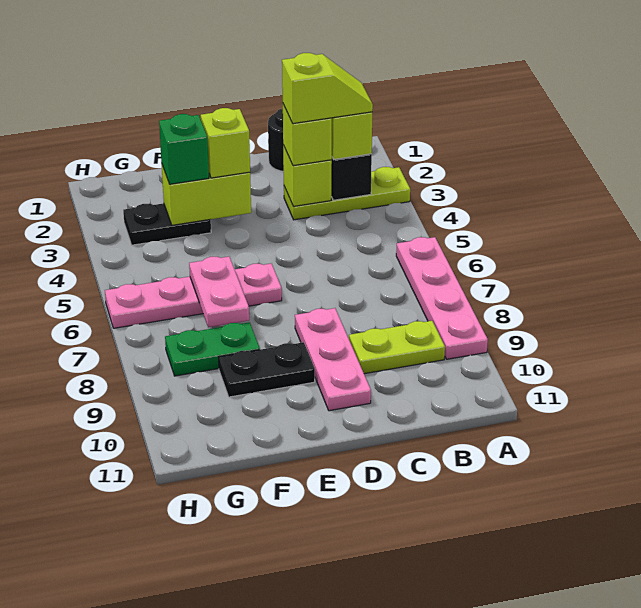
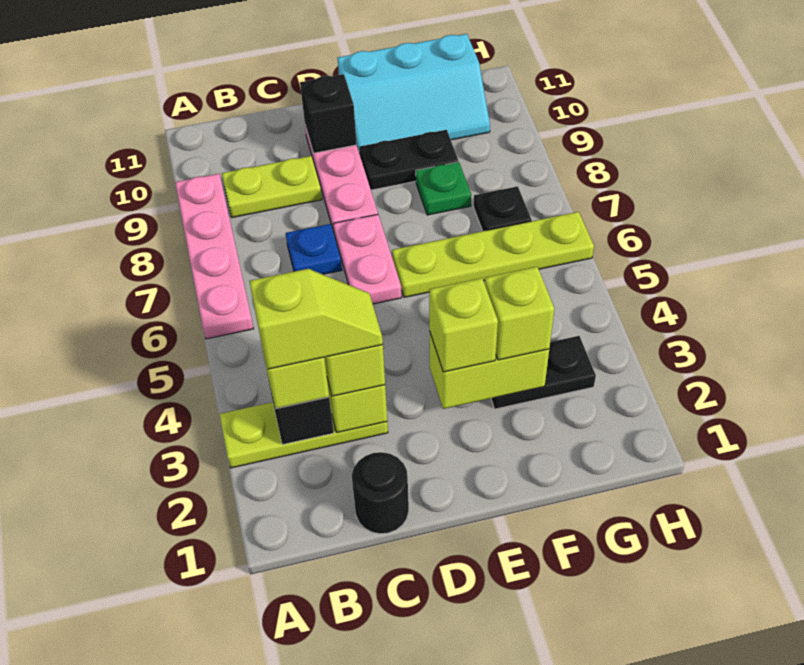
lime slope B3:C3 level 4 top C -> lime slope B3:C3 level 4 top B
none -> blue plate C7 level 1
none -> black brick D10 level 2
pink plate E6:H6 level 1 -> lime plate E6:H6 level 1
none -> cyan slope E10:G11 level 1 top 11
green brick F3 level 3 -> lime brick F3 level 3
pink plate F6:F7 level 2 -> pink plate D6:D7 level 1
green plate F8:G8 level 1 -> green plate F8 level 1
none -> black plate G7 level 1

